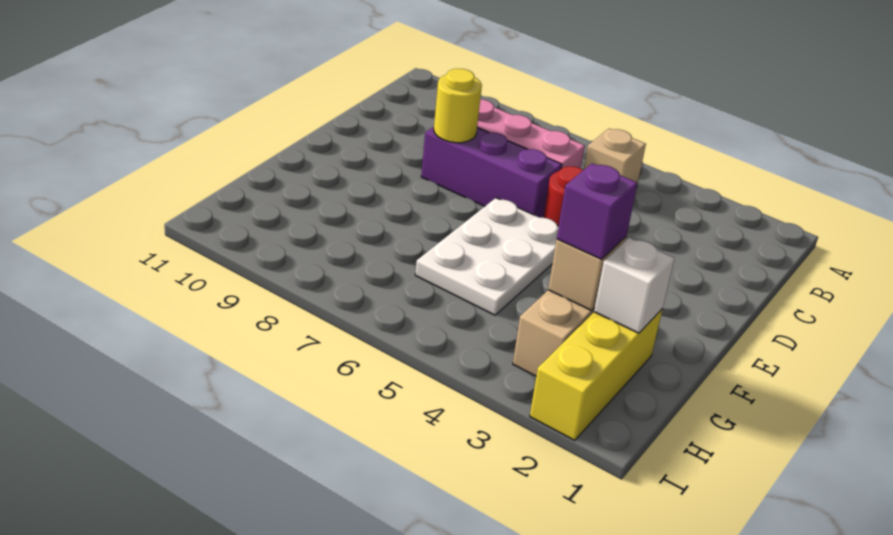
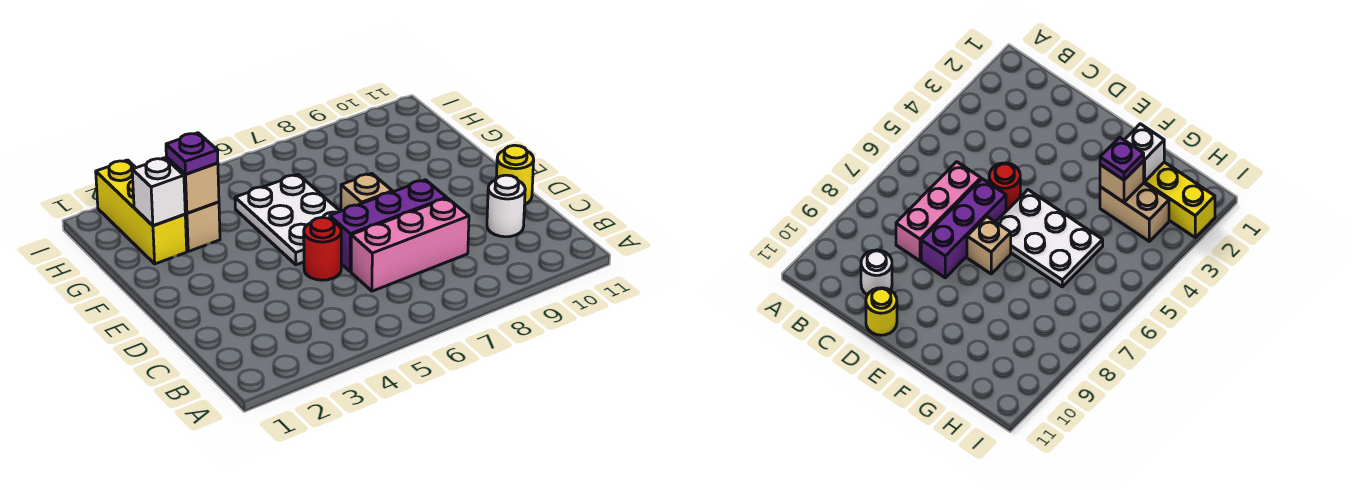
tan brick B5 level 1 -> tan brick E7 level 1
none -> white round brick C10 level 1
yellow round brick D8 level 2 -> yellow round brick D11 level 1
purple brick G3 level 3 -> purple plate G3 level 3

